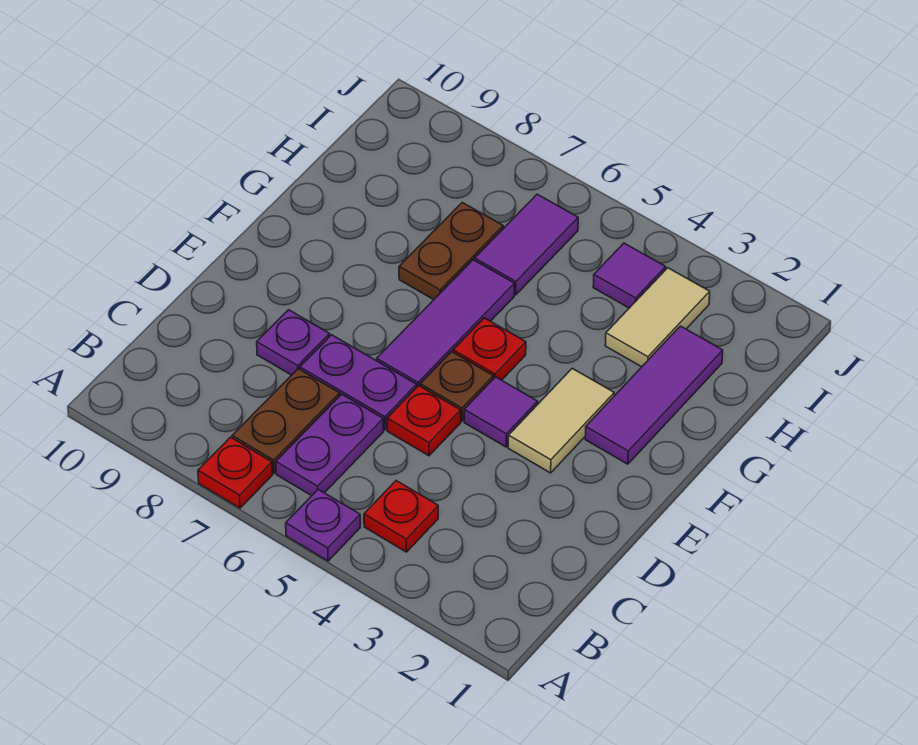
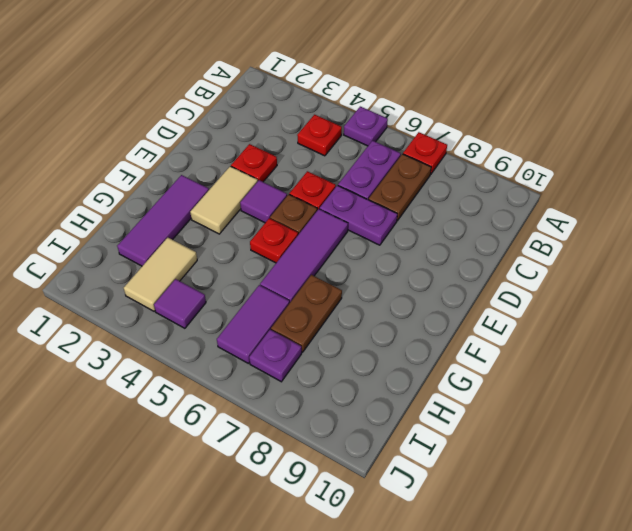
none -> red plate D3 level 1
purple plate D8 level 1 -> purple plate I7 level 1

